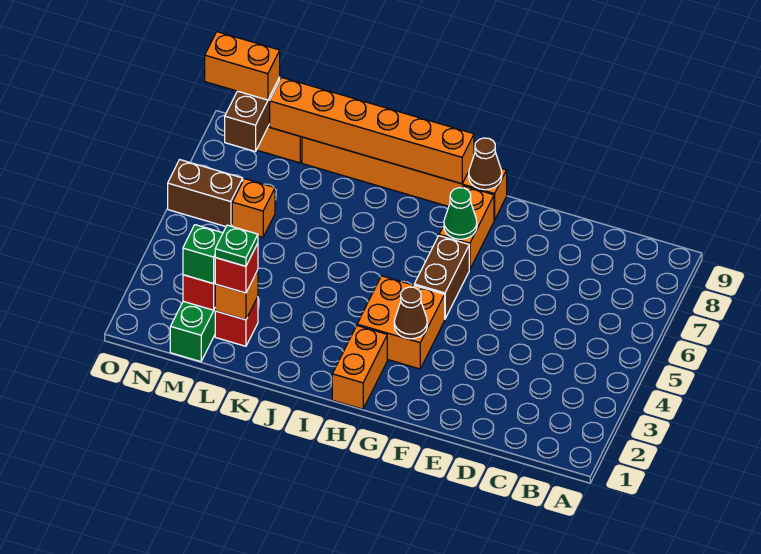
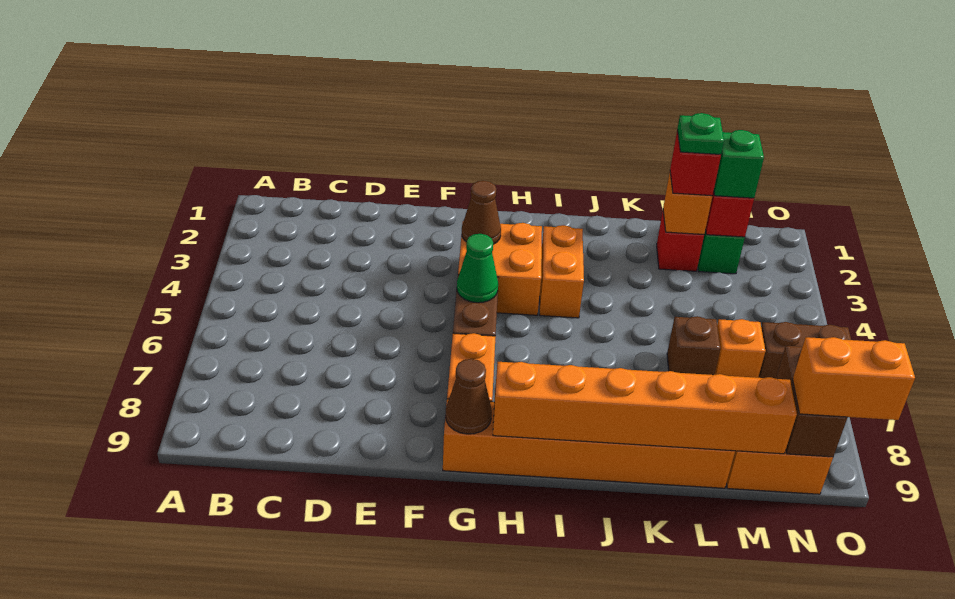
green cone G7 level 2 -> green cone G5 level 2
orange brick H1:H2 level 1 -> orange brick I3:I4 level 1
none -> brown brick L6 level 1

